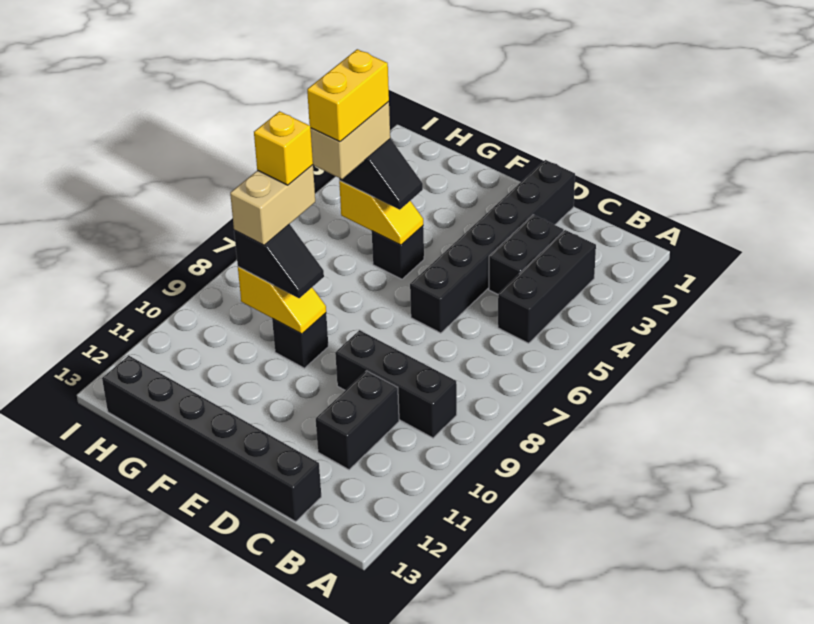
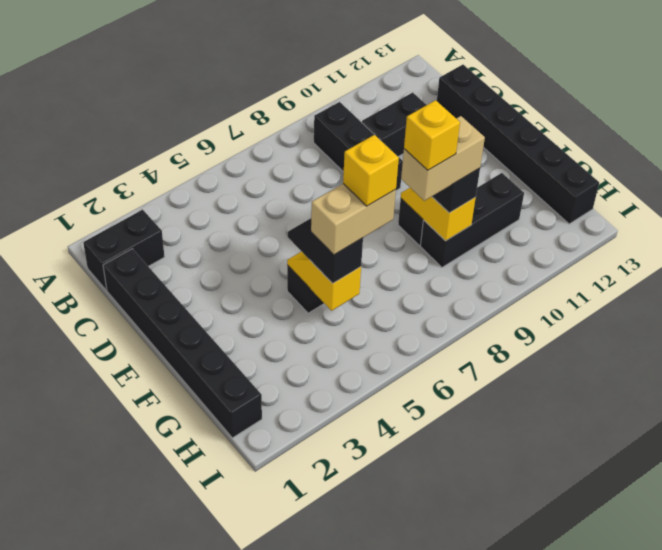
black brick B3:B5 level 1 -> black brick G9:G11 level 1
black brick C3:C4 level 1 -> black brick B1:B2 level 1
black brick D1:D6 level 1 -> black brick C1:H1 level 1
yellow brick G5:G6 level 5 -> yellow brick G6 level 5

